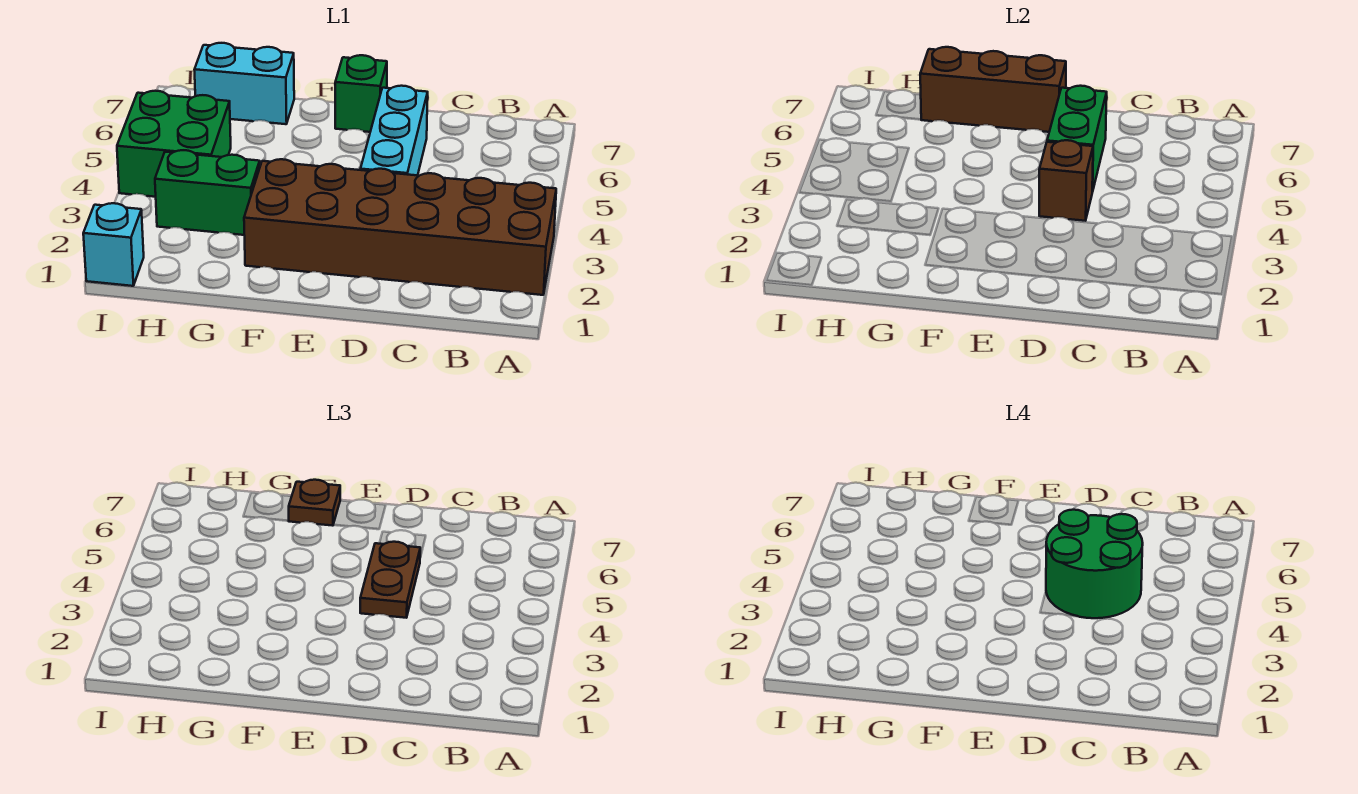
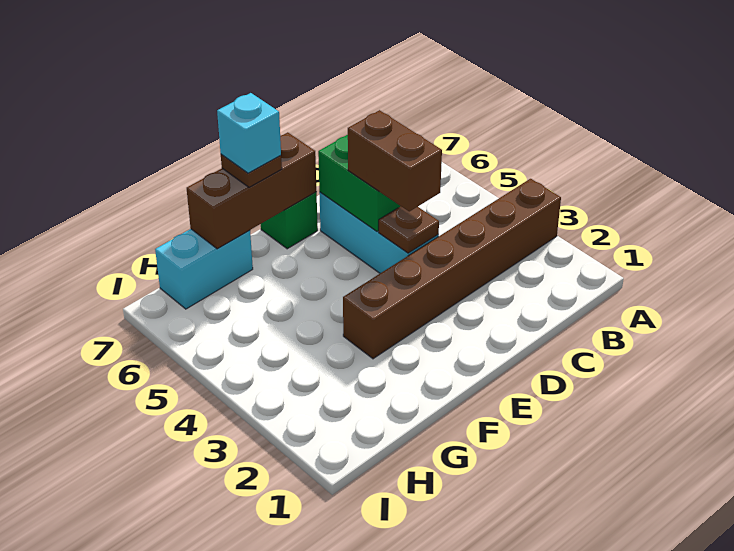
brown brick A2:F3 level 1 -> brown brick A3:F3 level 1
green round brick C4:D5 level 4 -> none
brown brick D4 level 2 -> brown plate D4 level 2
brown plate D4:D5 level 3 -> brown brick D4:D5 level 3
green brick G3:H3 level 1 -> none
green brick H4:I5 level 1 -> none
cyan brick I1 level 1 -> cyan brick F7 level 4

